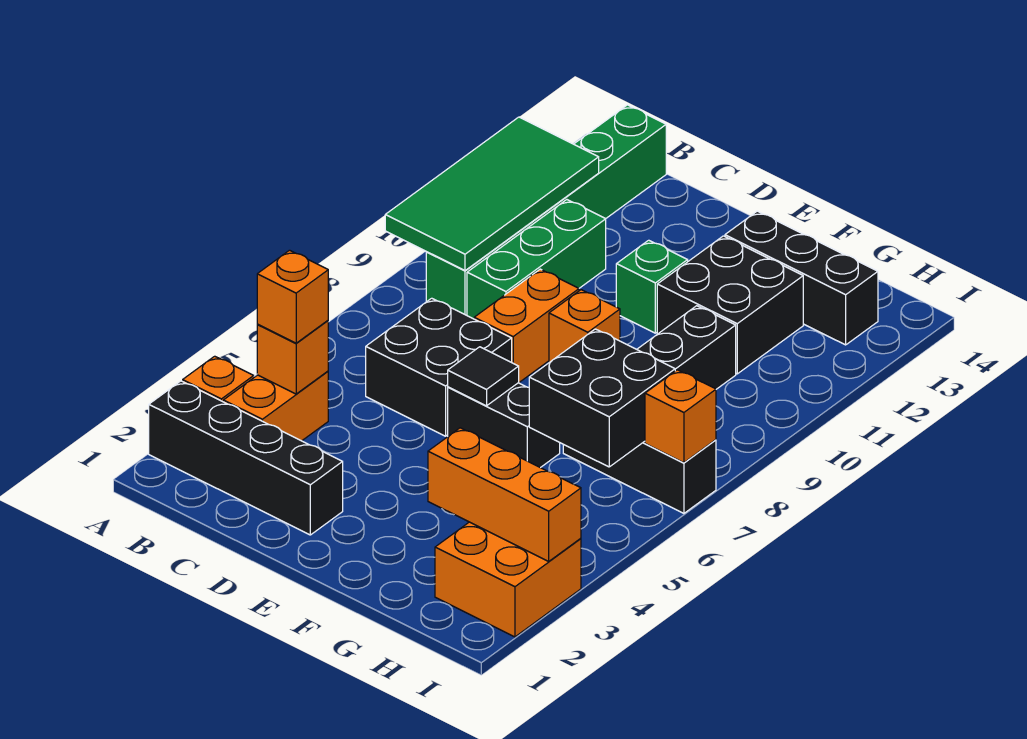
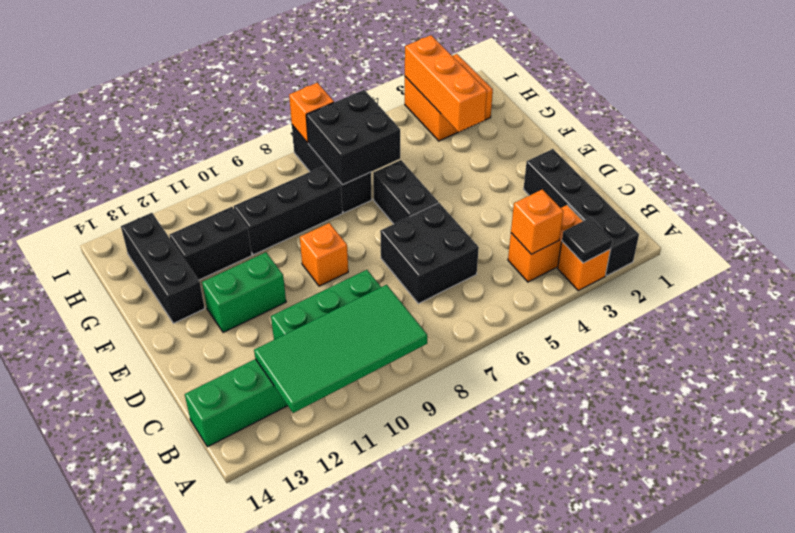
orange brick B4 level 3 -> none
orange brick D8:D9 level 1 -> none
black tile E6 level 2 -> black tile A3 level 2
green brick E11 level 1 -> green brick E11:E12 level 1
black brick F11:G12 level 1 -> black brick G11:G12 level 1

